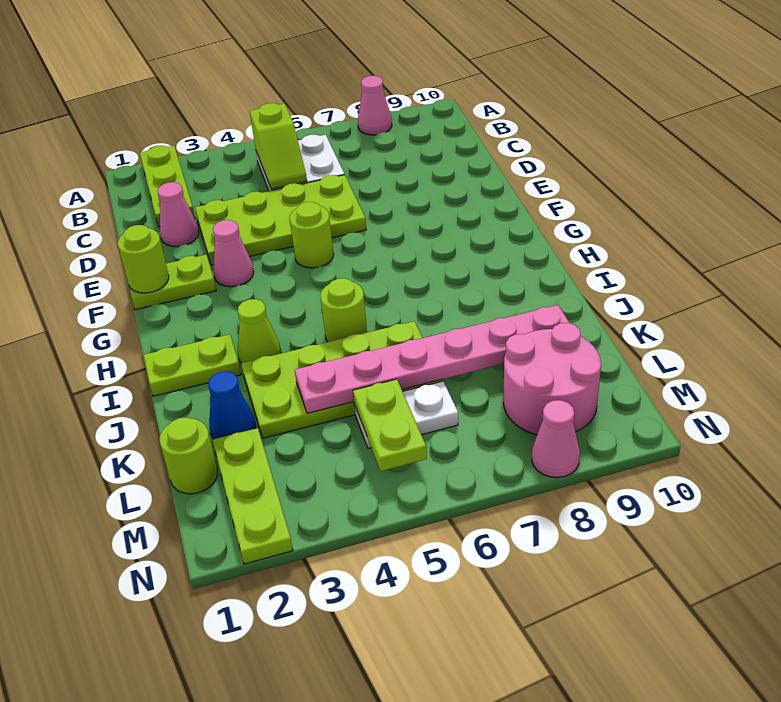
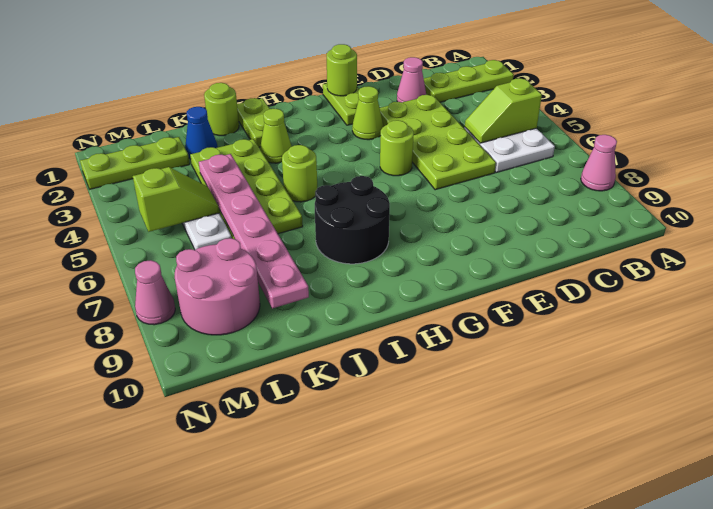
pink cone F3 level 1 -> lime cone F3 level 1
none -> black round brick H7:I8 level 1
lime round brick L1 level 1 -> lime round brick J1 level 1
lime plate L5:M5 level 2 -> lime slope L5:M5 level 2 top M

